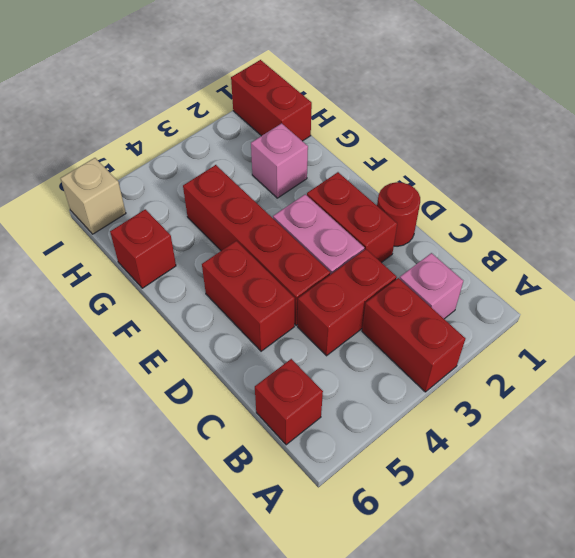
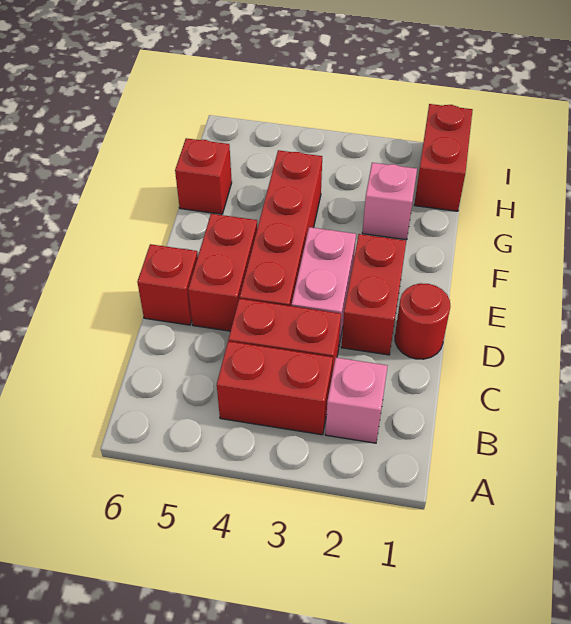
red brick A3:B3 level 1 -> red brick B3:B4 level 1
red brick B6 level 1 -> red brick D6 level 1
tan brick I6 level 1 -> none

